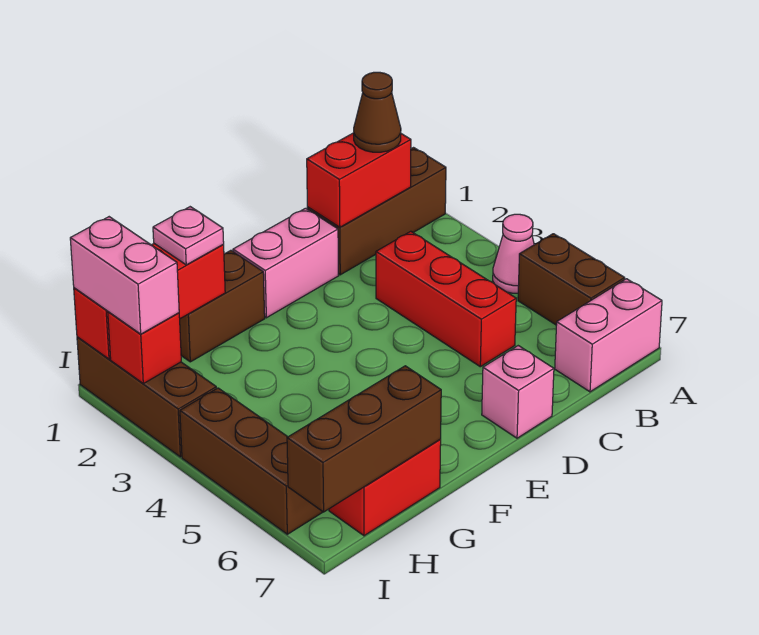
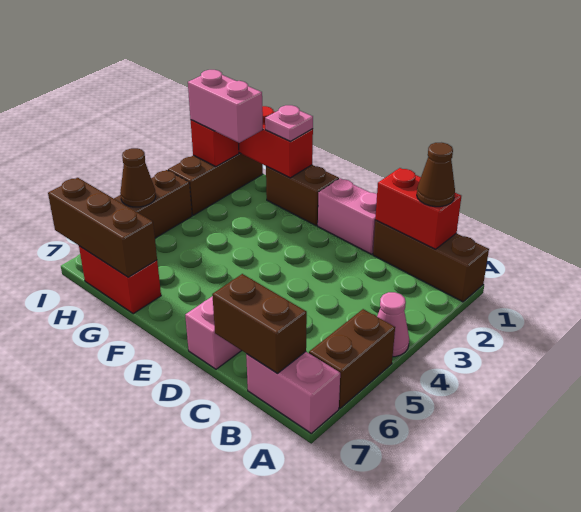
none -> brown brick B7:C7 level 2
red brick C3:C5 level 1 -> none
pink brick I1:I2 level 3 -> pink brick H2:I2 level 3
none -> brown cone I5 level 2

